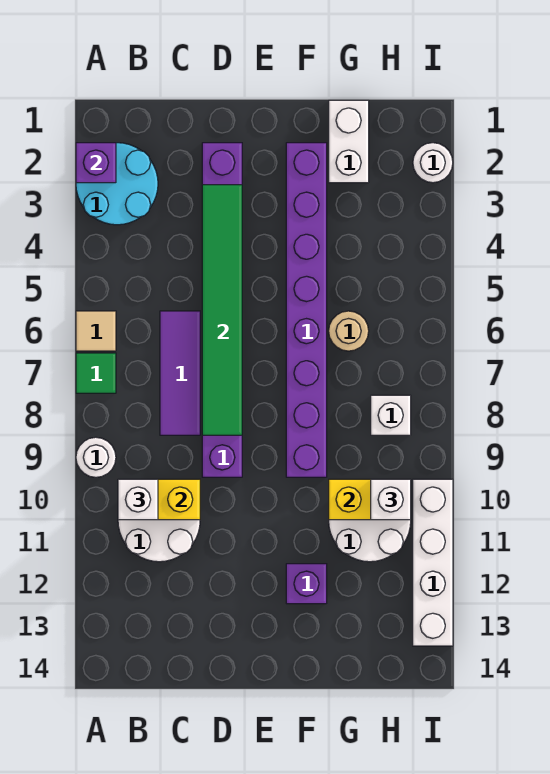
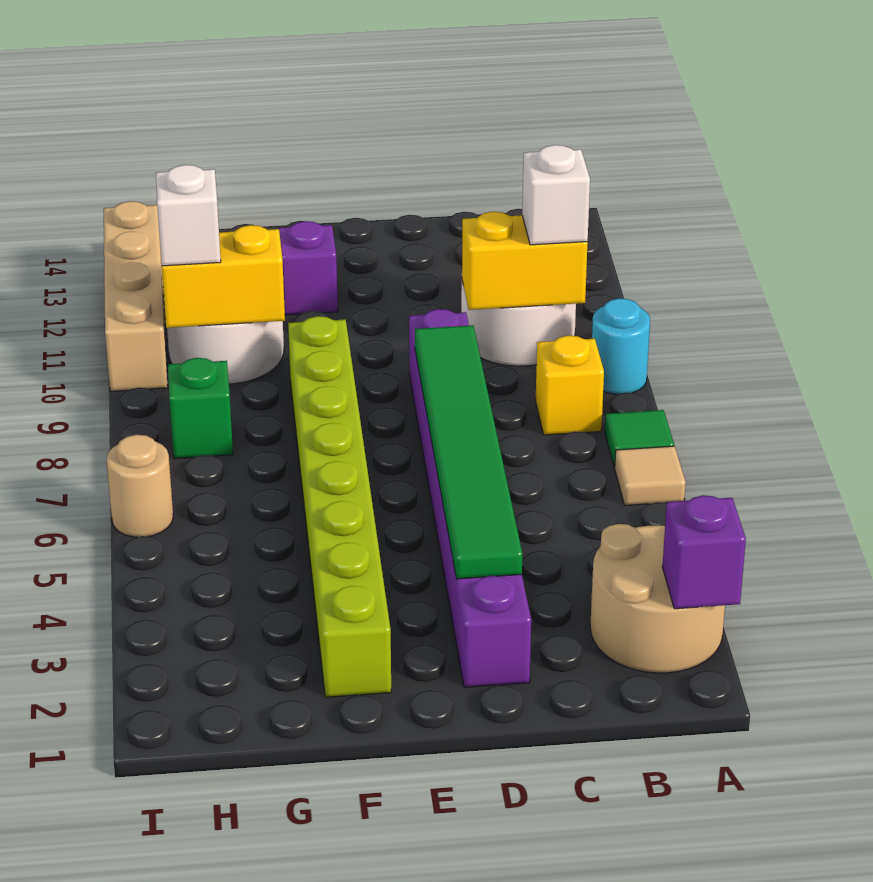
cyan round brick A2:B3 level 1 -> tan round brick A2:B3 level 1
white round brick A9 level 1 -> cyan round brick A9 level 1
none -> yellow brick B8 level 1
purple tile C6:C8 level 1 -> none
purple brick F2:F9 level 1 -> lime brick F2:F9 level 1
white brick G1:G2 level 1 -> none
tan round brick G6 level 1 -> tan round brick I6 level 1
white brick H8 level 1 -> green brick H8 level 1
white round brick I2 level 1 -> none
white brick I10:I13 level 1 -> tan brick I10:I13 level 1

